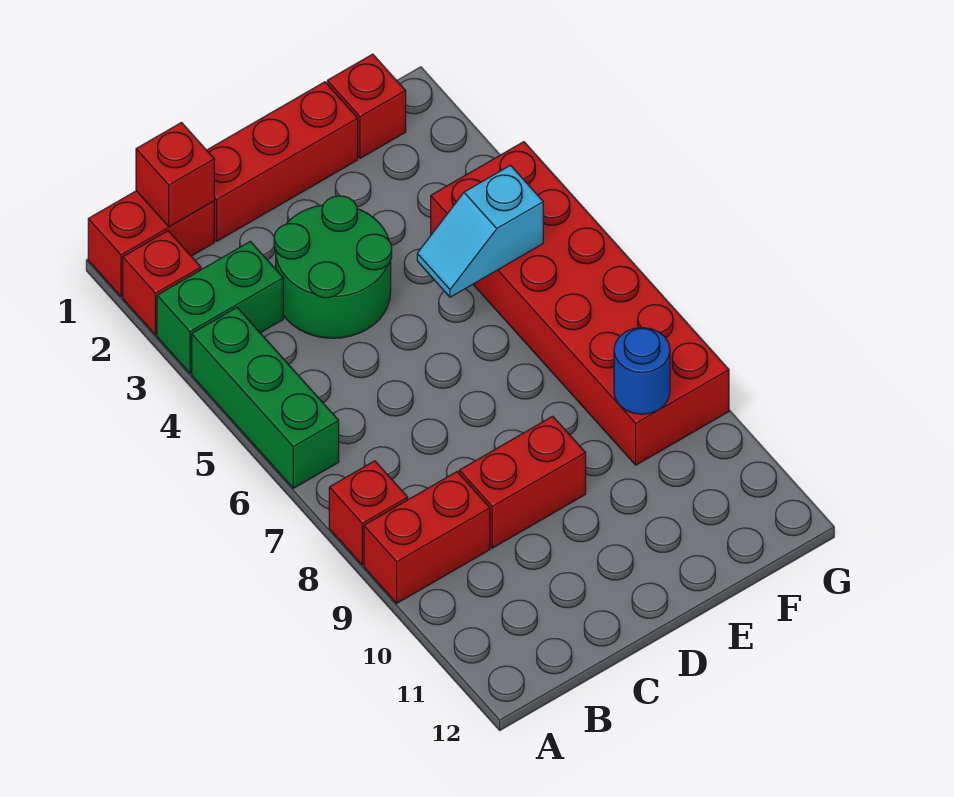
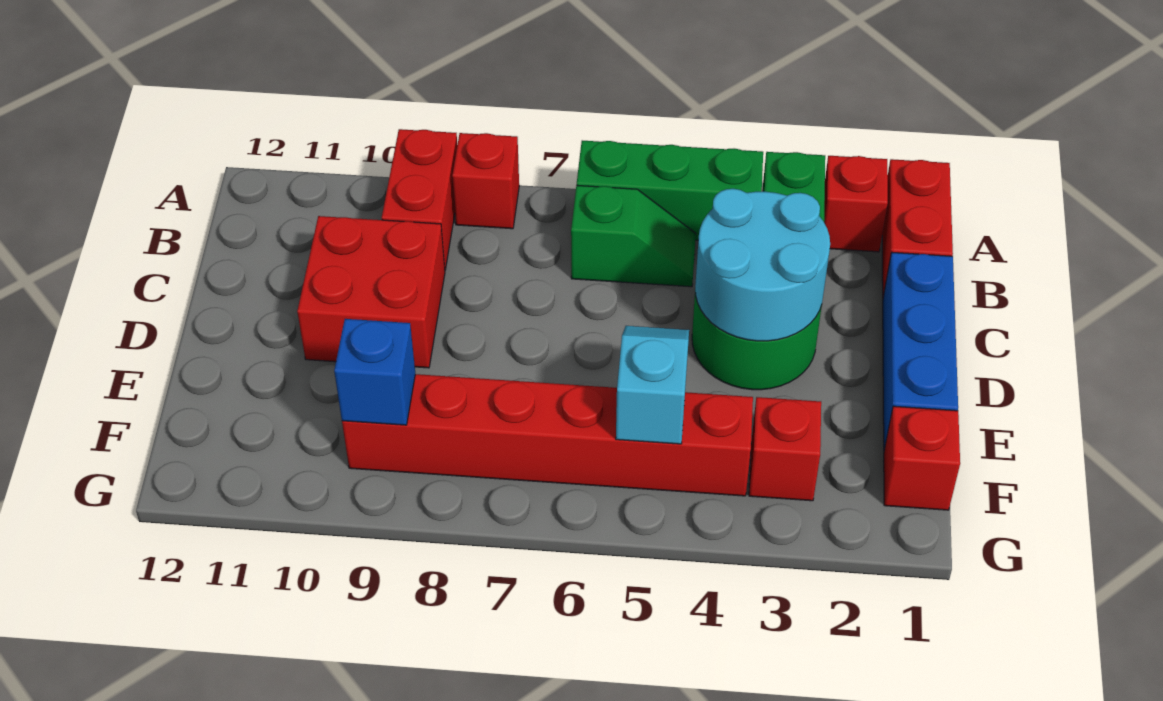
red brick B1 level 2 -> red brick F3 level 1
none -> green slope B5:B6 level 1 top 6
red brick C1:E1 level 1 -> blue brick C1:E1 level 1
none -> cyan round brick C3:D4 level 2
red brick C9:D9 level 1 -> red brick C9:D10 level 1
red brick F4:G9 level 1 -> red brick F4:F9 level 1
blue round brick F9 level 2 -> blue brick F9 level 2

